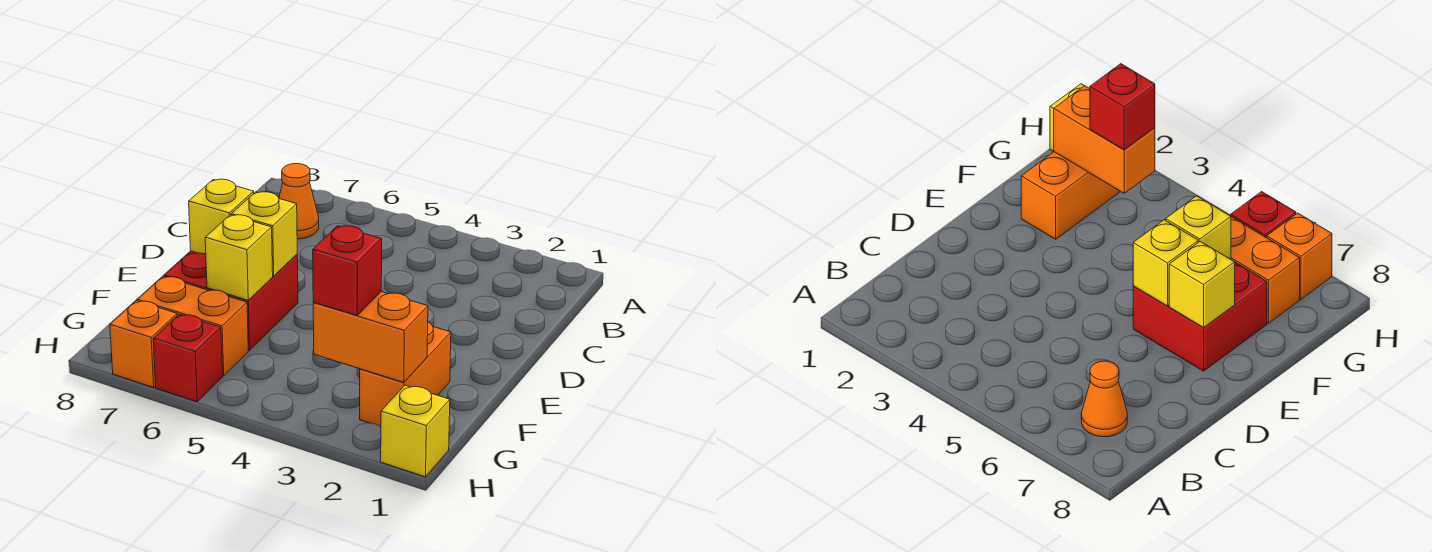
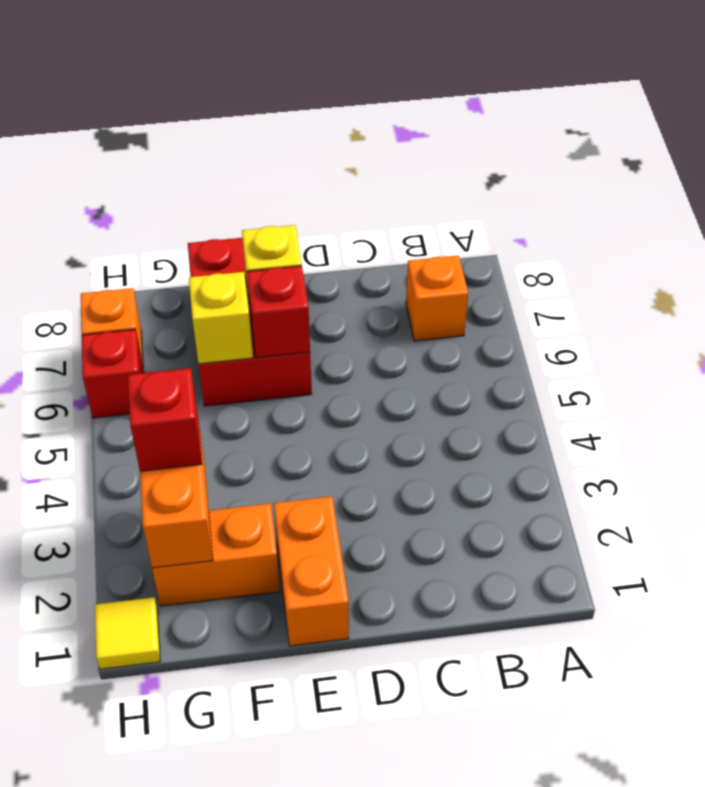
orange cone B7 level 1 -> orange brick B7 level 1
red brick E6:F7 level 1 -> red brick E6:F8 level 1
yellow brick E6 level 2 -> red brick E6 level 2
orange brick G6:G7 level 1 -> orange brick E1:E2 level 1
yellow brick H1 level 1 -> yellow tile H1 level 1

